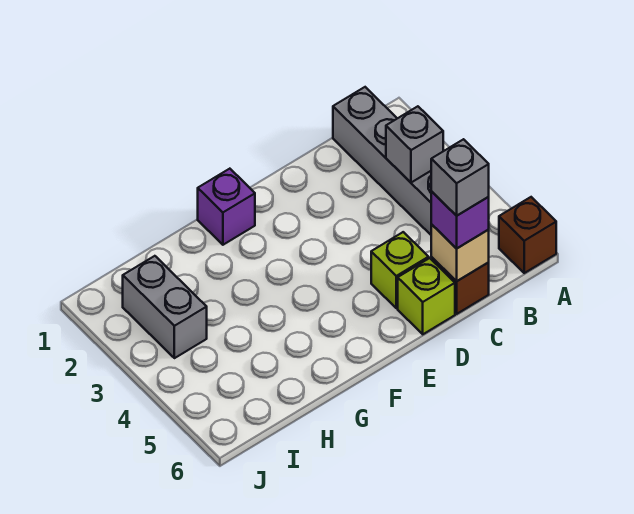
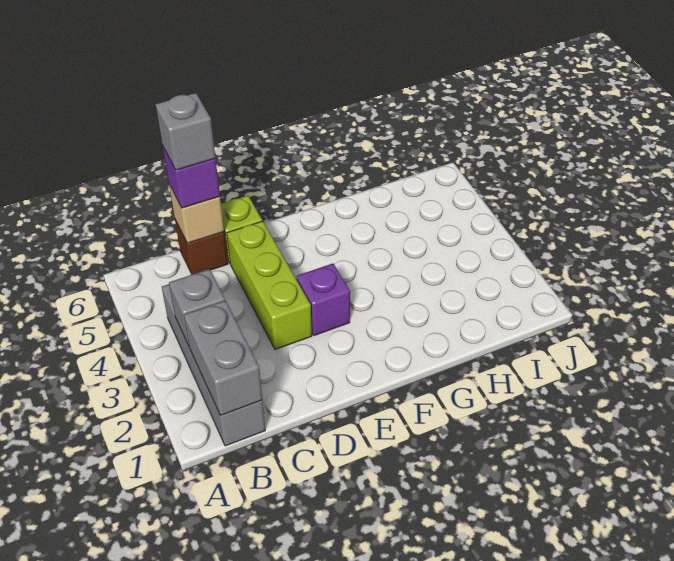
brown brick A6 level 1 -> none
lime brick D5 level 1 -> lime brick D3:D5 level 1
purple brick F1 level 1 -> purple brick E3 level 1
grey brick I2:I3 level 1 -> grey brick B1:B2 level 2

